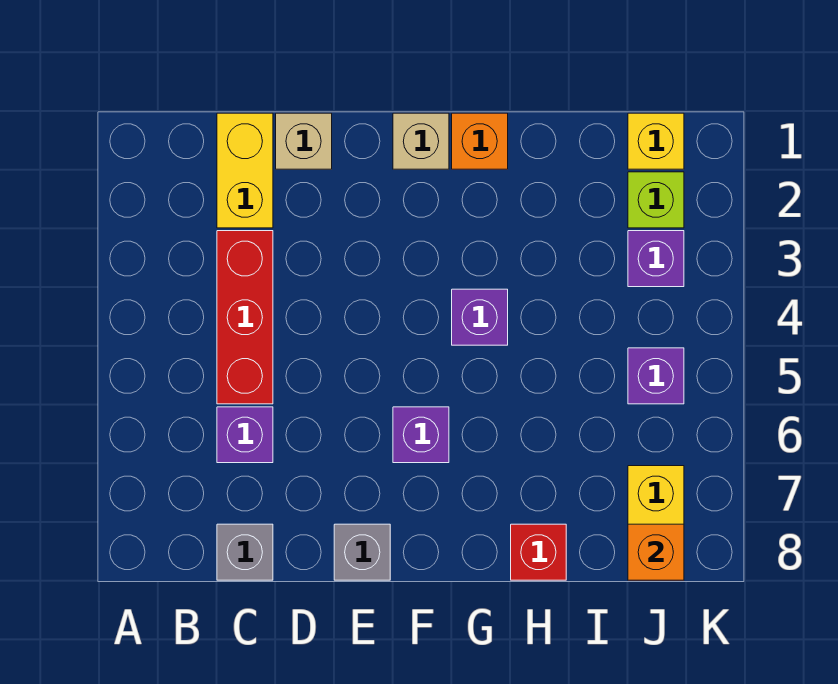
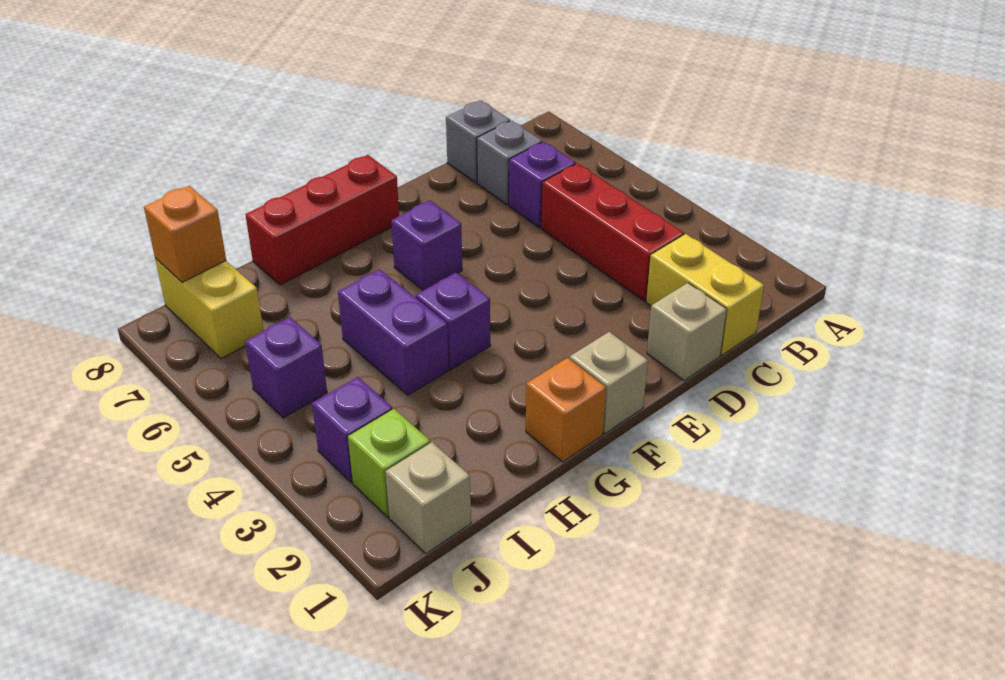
grey brick E8 level 1 -> grey brick C7 level 1
none -> purple brick H4:H5 level 1
red brick H8 level 1 -> red brick F8:H8 level 1
yellow brick J1 level 1 -> tan brick J1 level 1

